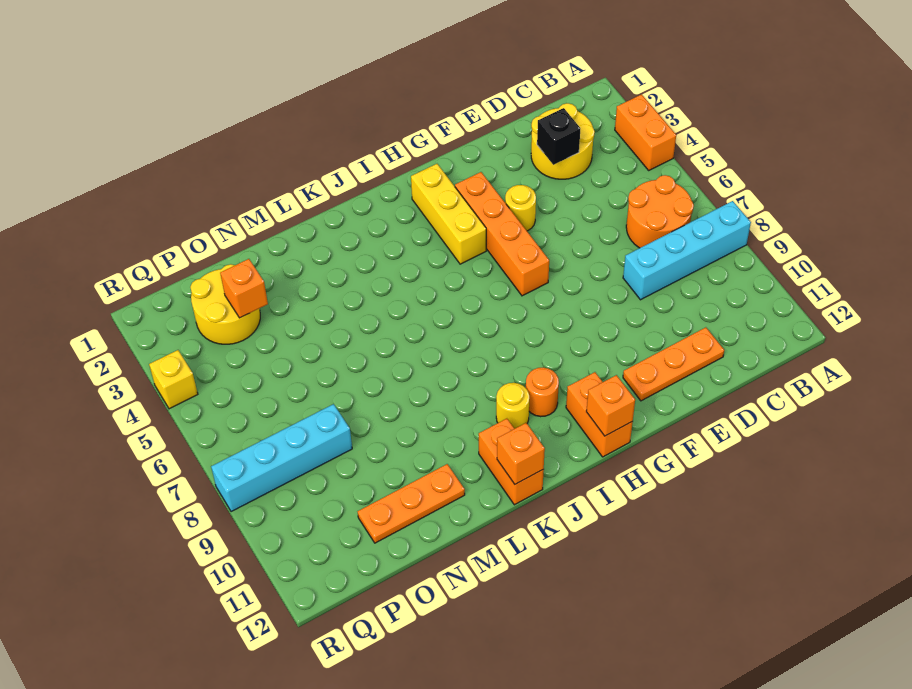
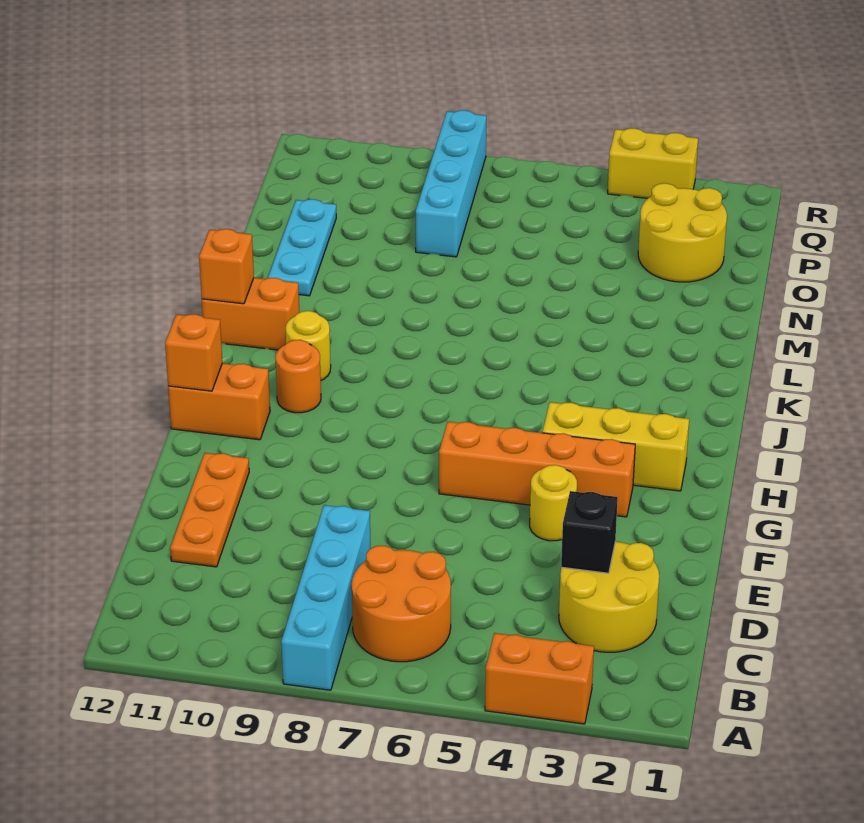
orange plate M11:O11 level 1 -> cyan plate M11:O11 level 1
orange brick O3 level 2 -> none
yellow brick R4 level 1 -> yellow brick R3:R4 level 1

